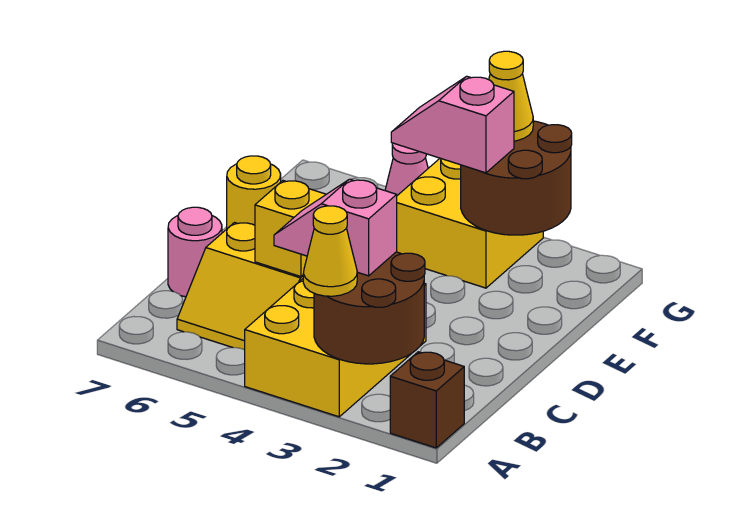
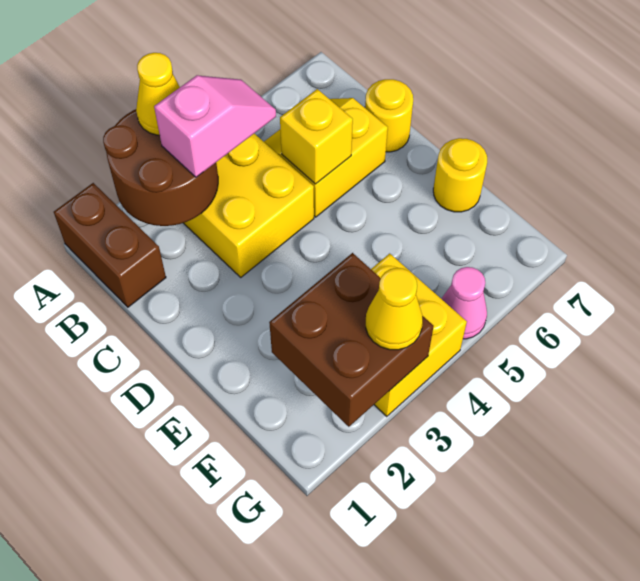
brown brick A1 level 1 -> brown brick A1:B1 level 1
pink round brick C7 level 1 -> yellow round brick C7 level 1
brown round brick F2:G3 level 2 -> brown brick F2:G3 level 2
pink slope F3:F4 level 3 top 3 -> none

